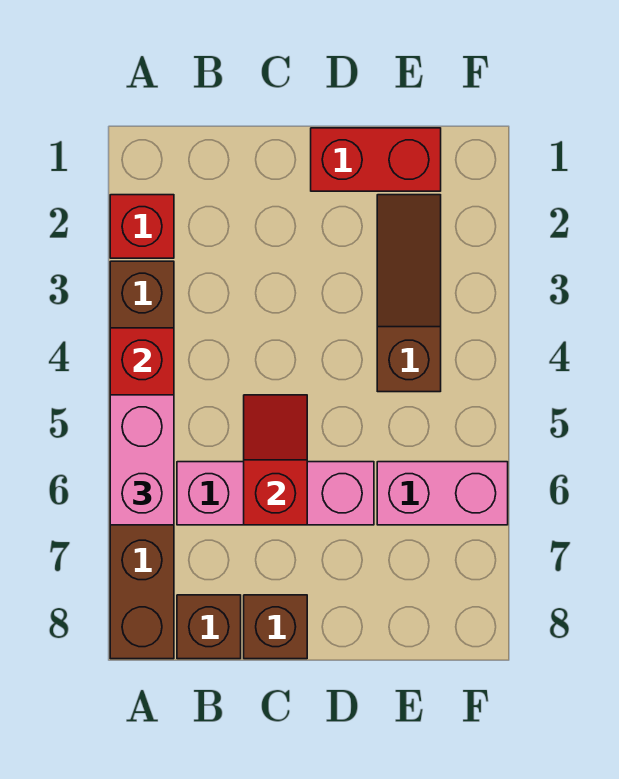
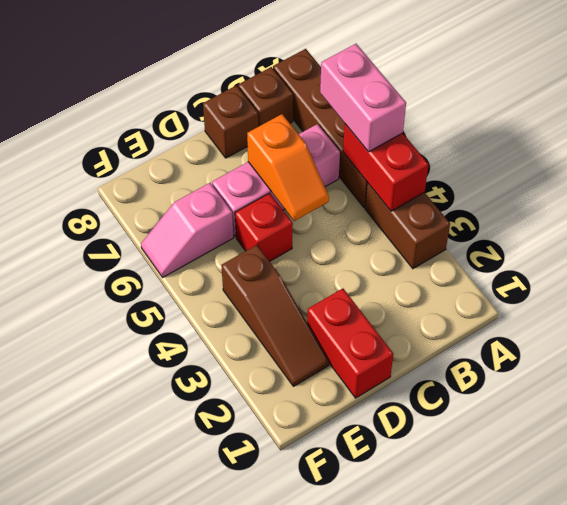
red brick A2 level 1 -> red brick D5 level 1
red slope C5:C6 level 2 top 6 -> orange slope C5:C6 level 2 top 6
red brick D1:E1 level 1 -> red brick D1:D2 level 1
pink brick E6:F6 level 1 -> pink slope E6:F6 level 1 top E

